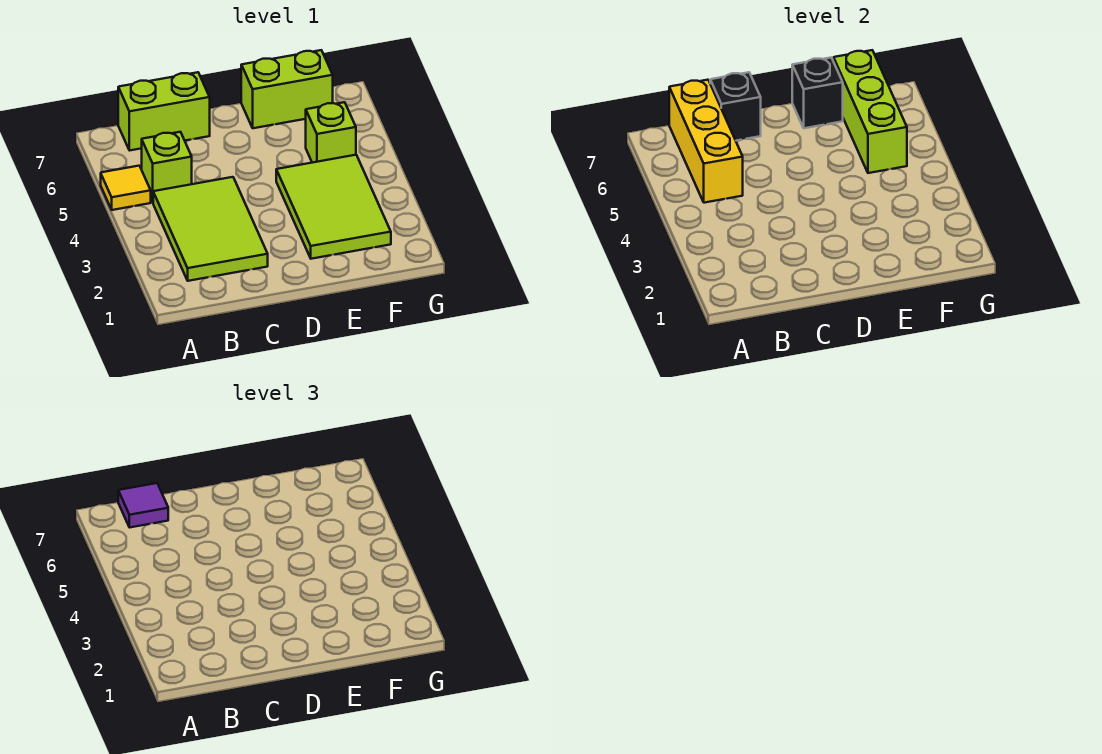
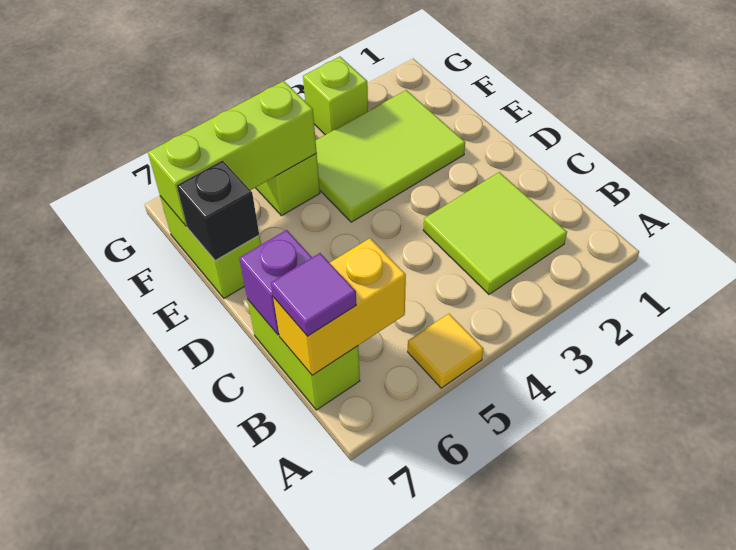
lime tile B2:C4 level 1 -> lime tile B2:C3 level 1
lime brick B5 level 1 -> lime brick G3 level 1
yellow brick B5:B7 level 2 -> yellow brick B6:B7 level 2
black brick C7 level 2 -> purple brick C7 level 2

